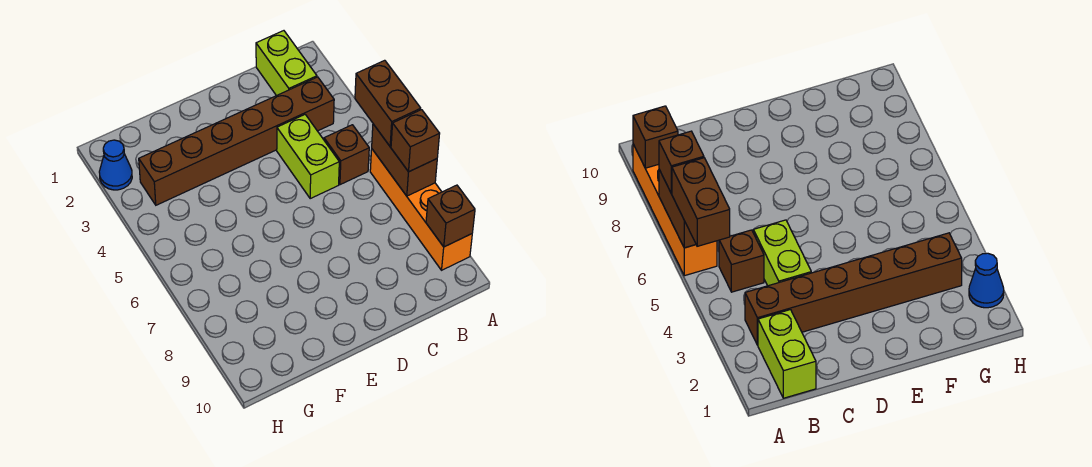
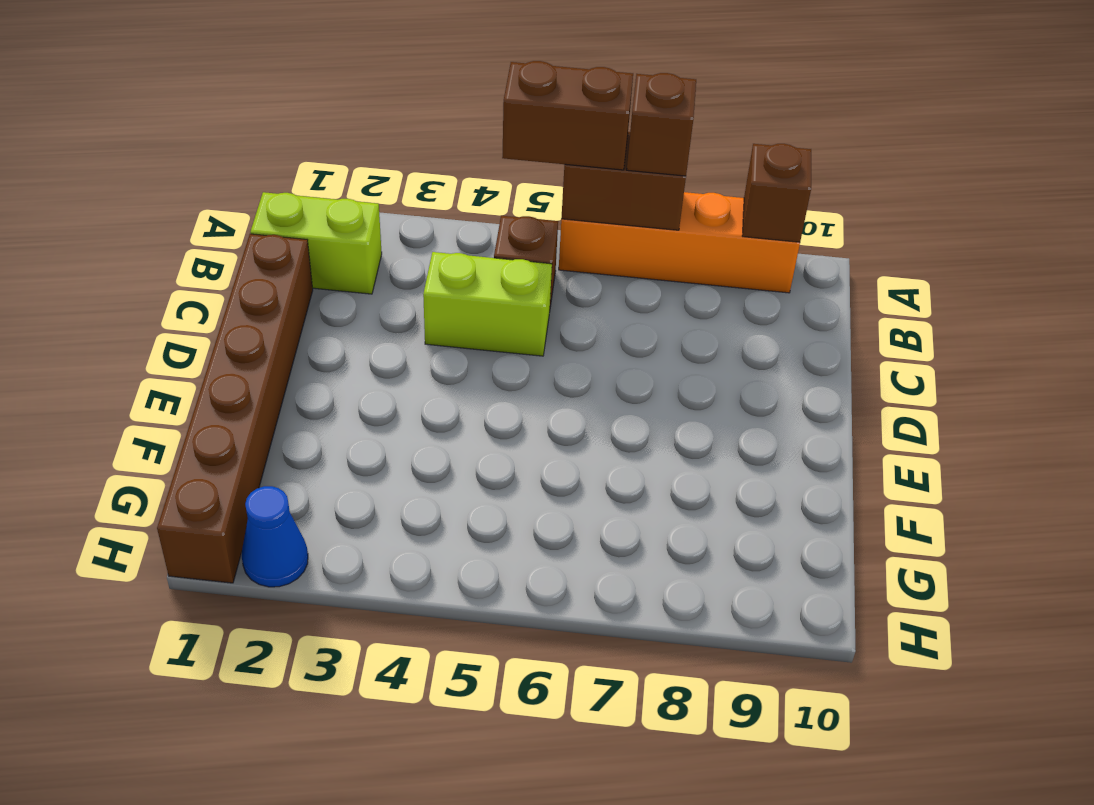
brown brick B3:G3 level 1 -> brown brick C1:H1 level 1

